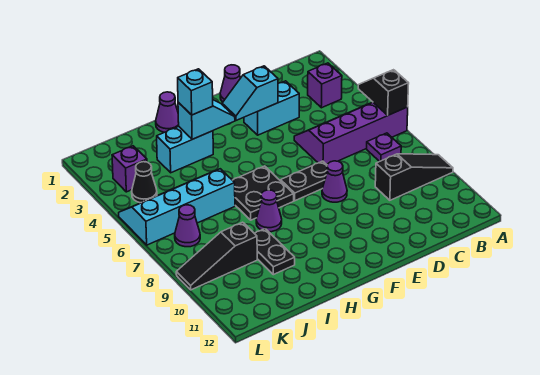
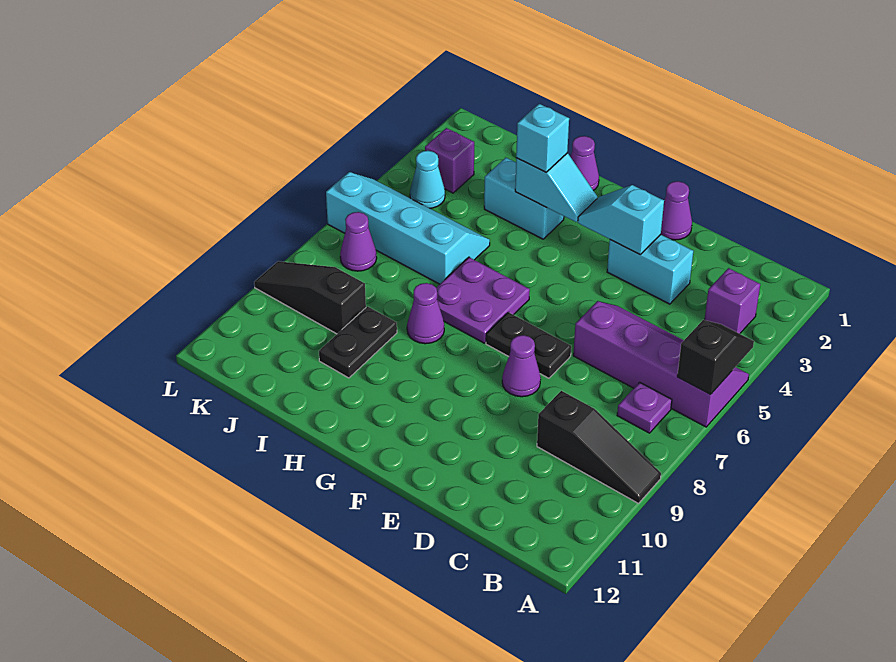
black plate G6:H7 level 1 -> purple plate G6:H7 level 1
black cone K4 level 1 -> cyan cone K4 level 1

